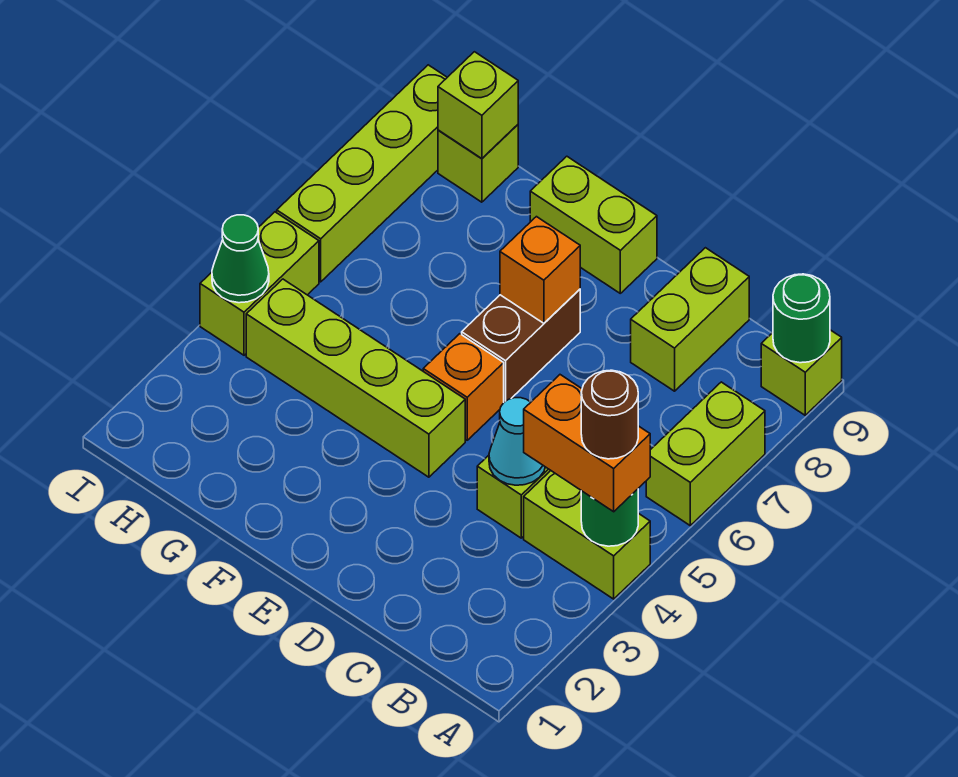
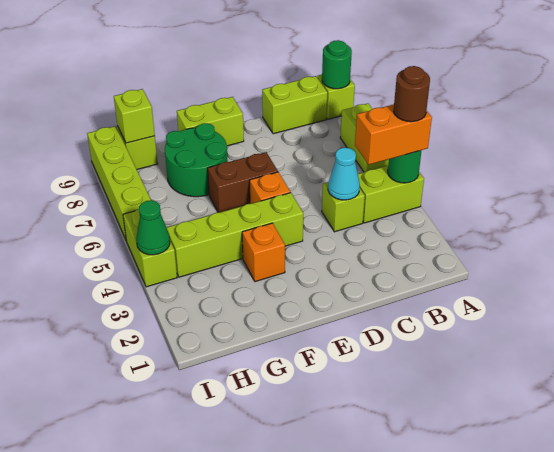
lime brick C8:C9 level 1 -> lime brick B9:C9 level 1
brown brick E6:E7 level 1 -> brown brick E6:F6 level 1
orange brick E7 level 2 -> orange brick F3 level 1
none -> green round brick F7:G8 level 1

